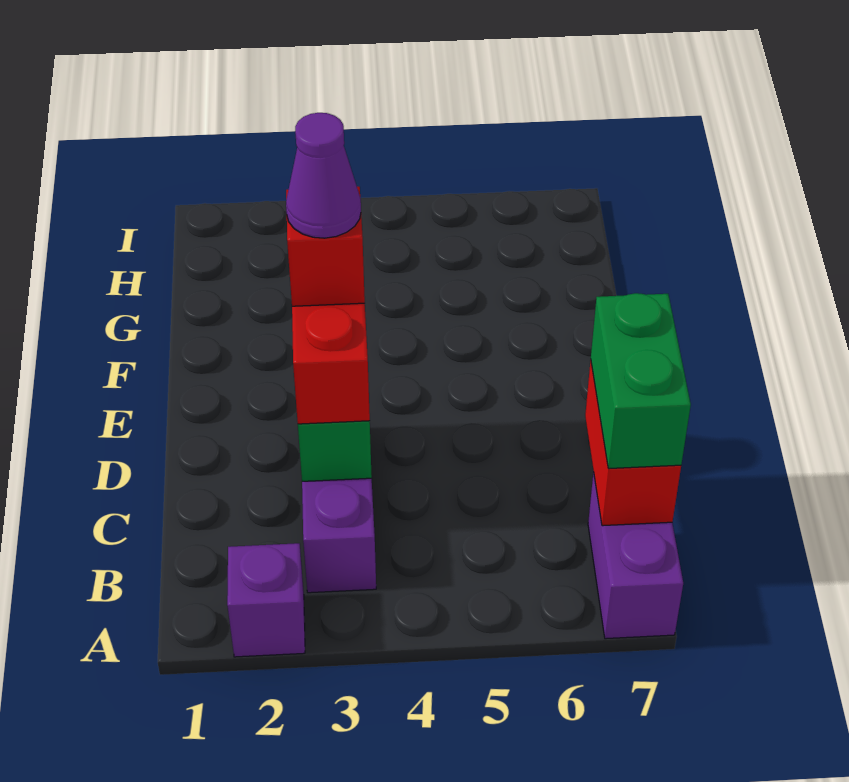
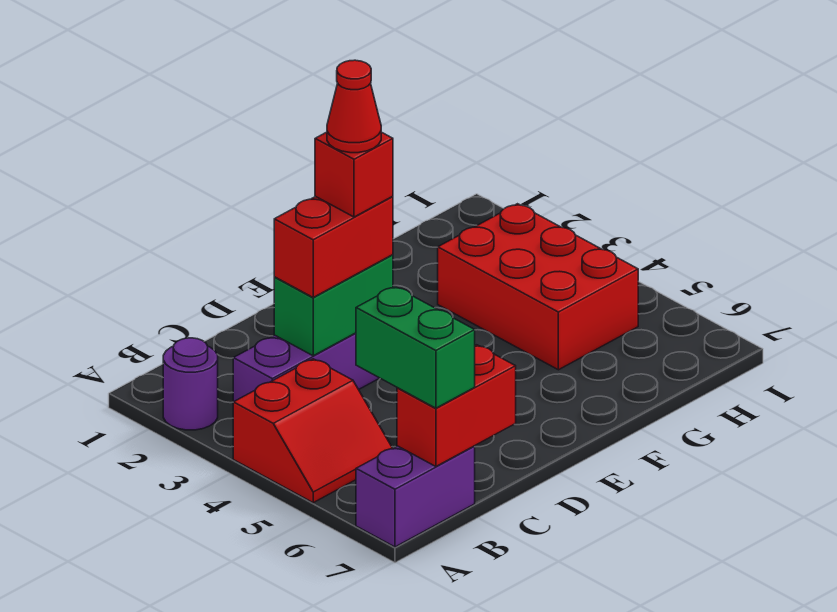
purple brick A2 level 1 -> purple round brick A2 level 1
none -> red slope A4:B5 level 1 top 4
green brick B7:C7 level 3 -> green brick B6:B7 level 3
purple cone D3 level 5 -> red cone D3 level 5
none -> red brick G3:H5 level 1

